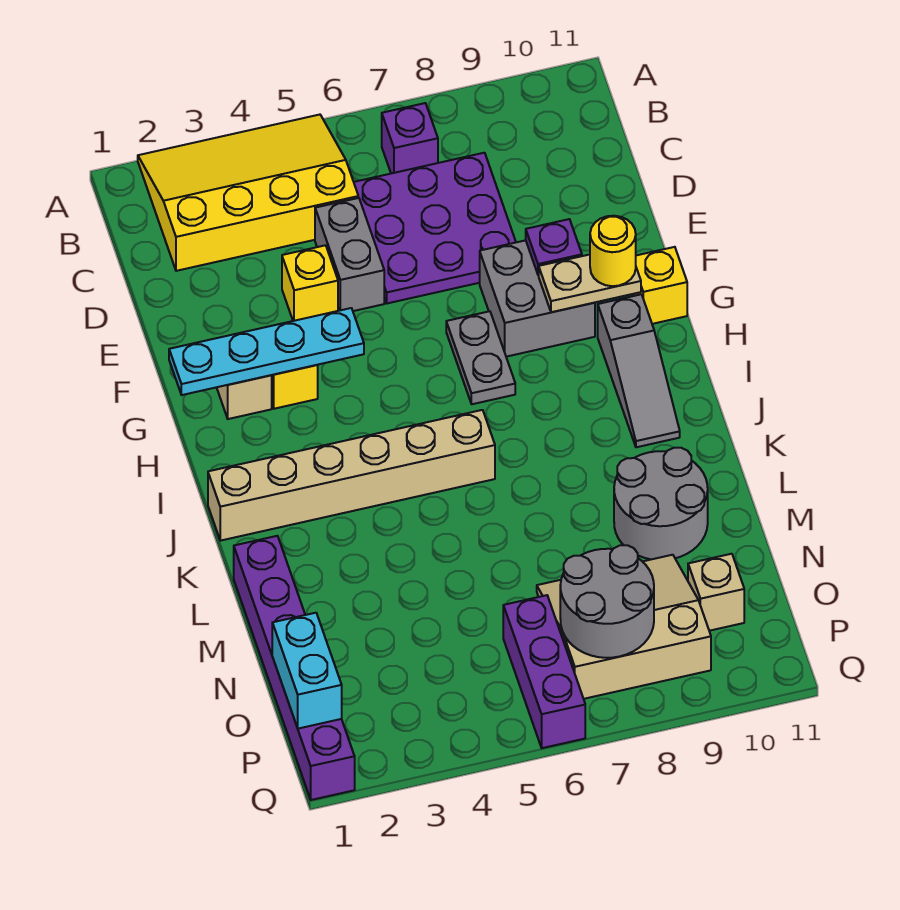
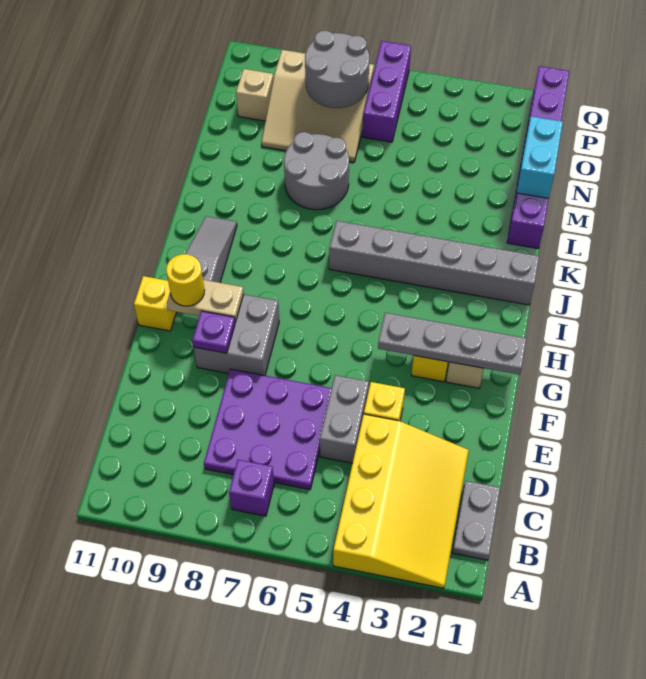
yellow slope A2:C5 level 1 top C -> yellow slope A2:D4 level 1 top 4
cyan plate G1:G4 level 2 -> grey plate G1:G4 level 2
grey plate G7:H7 level 1 -> grey plate B1:C1 level 1
tan brick J1:J6 level 1 -> grey brick J1:J6 level 1
grey round brick L9:M10 level 1 -> grey round brick L7:M8 level 1
cyan brick O1:P1 level 2 -> cyan brick M1:N1 level 2

